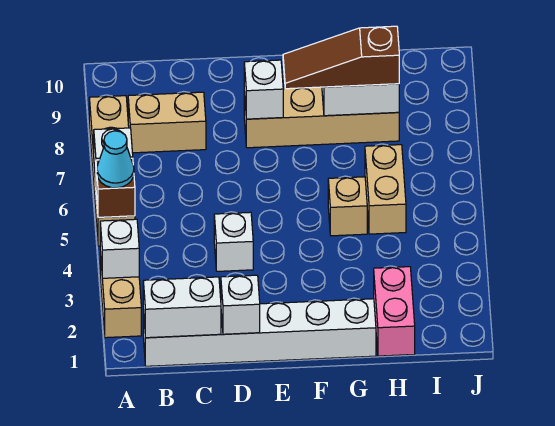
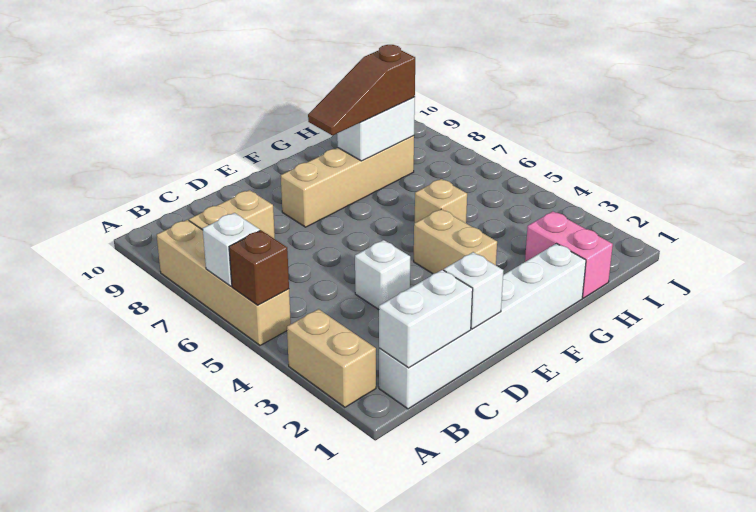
white brick A3 level 2 -> none
cyan cone A5 level 3 -> none
white brick E8 level 2 -> none
tan brick H5:H6 level 1 -> tan brick F3:F4 level 1

